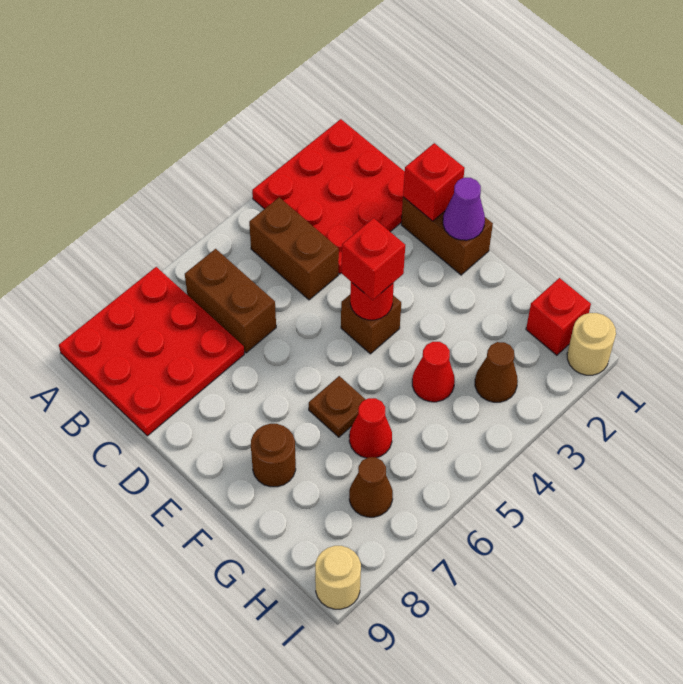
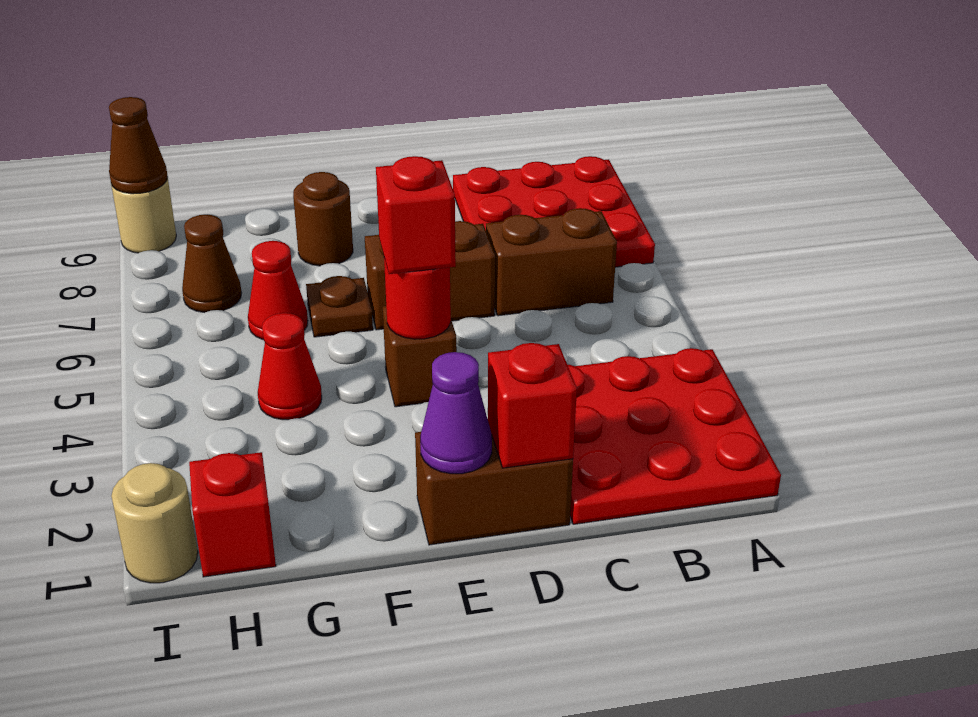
brown brick B4:C4 level 1 -> brown brick D6:E6 level 1
brown cone H3 level 1 -> brown cone I9 level 2

